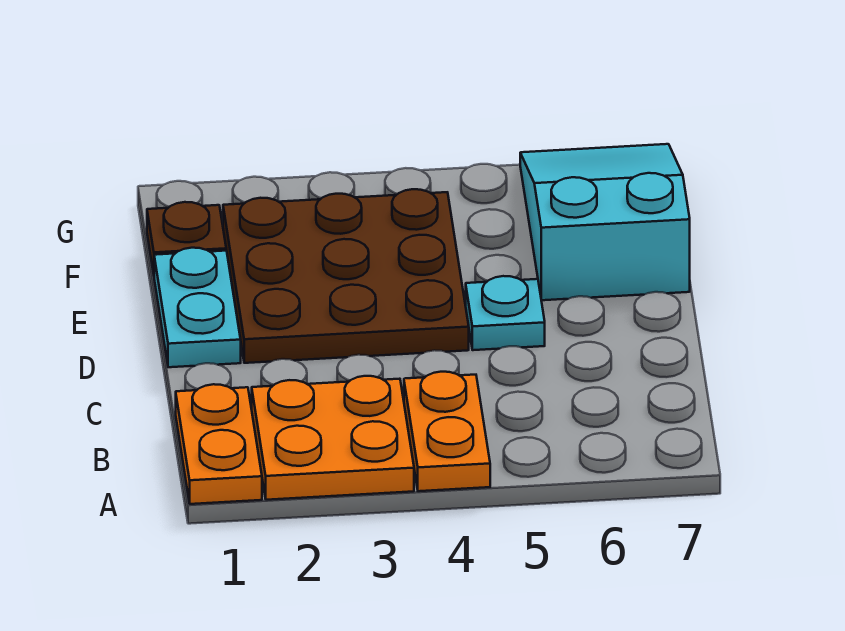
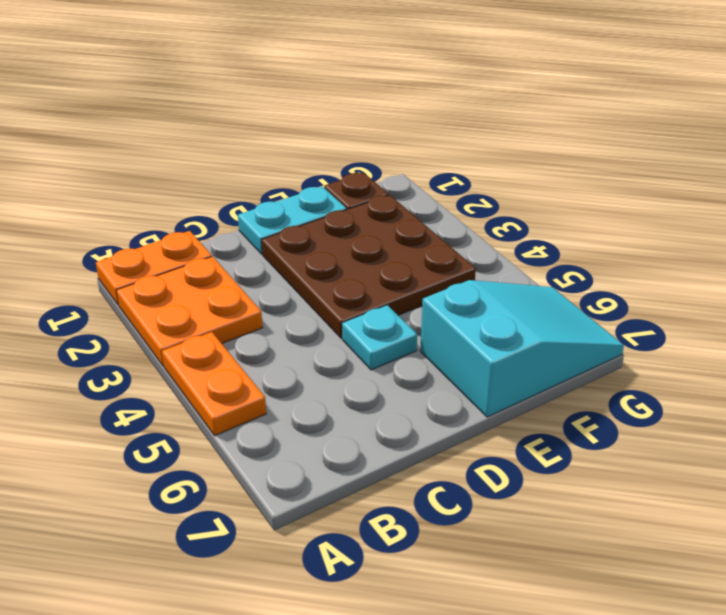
orange plate A4:B4 level 1 -> orange plate A4:A5 level 1

